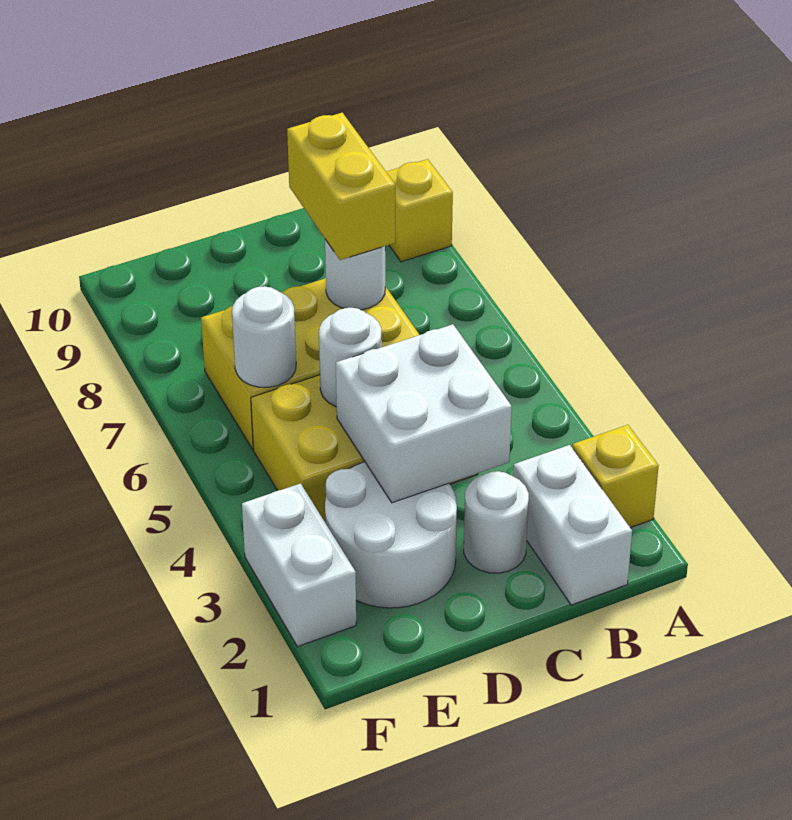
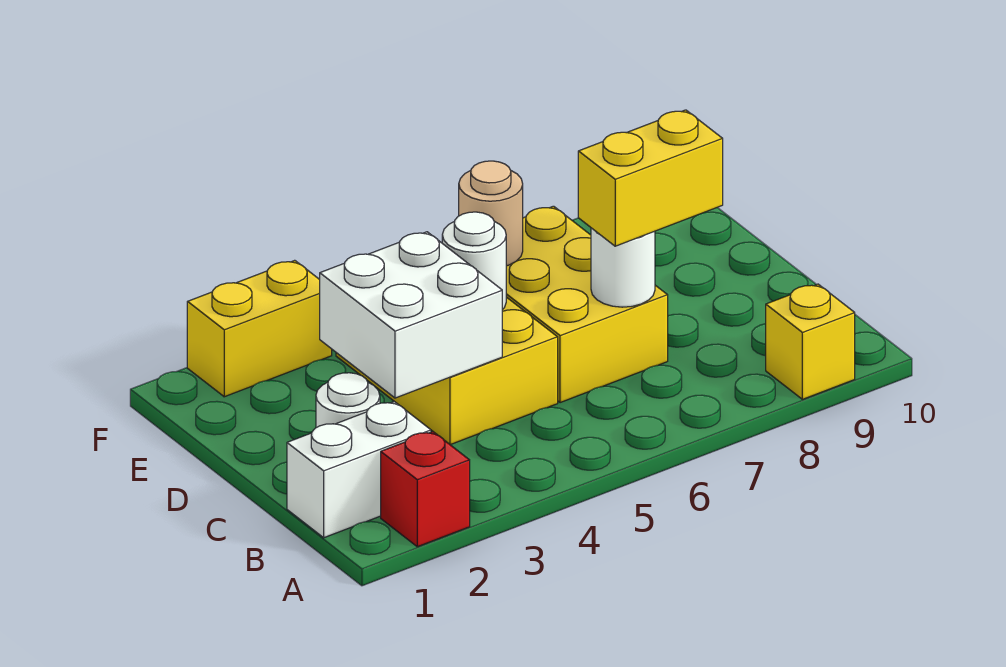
yellow brick A2 level 1 -> red brick A2 level 1
white round brick D2:E3 level 1 -> none
white round brick E6 level 2 -> tan round brick E6 level 2
white brick F2:F3 level 1 -> yellow brick F2:F3 level 1

